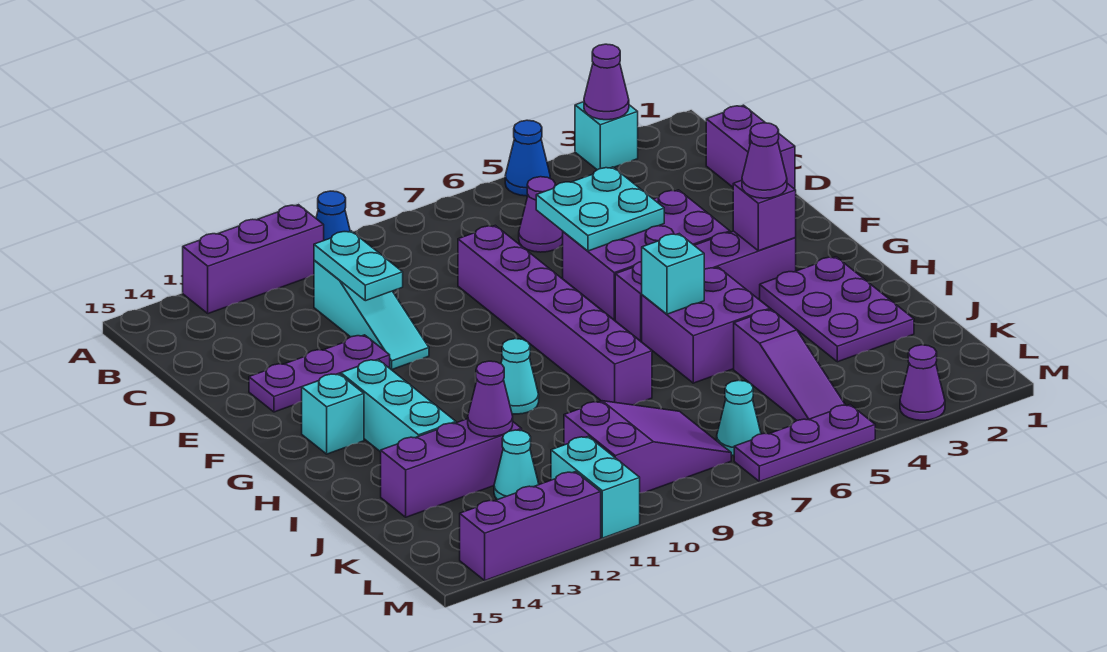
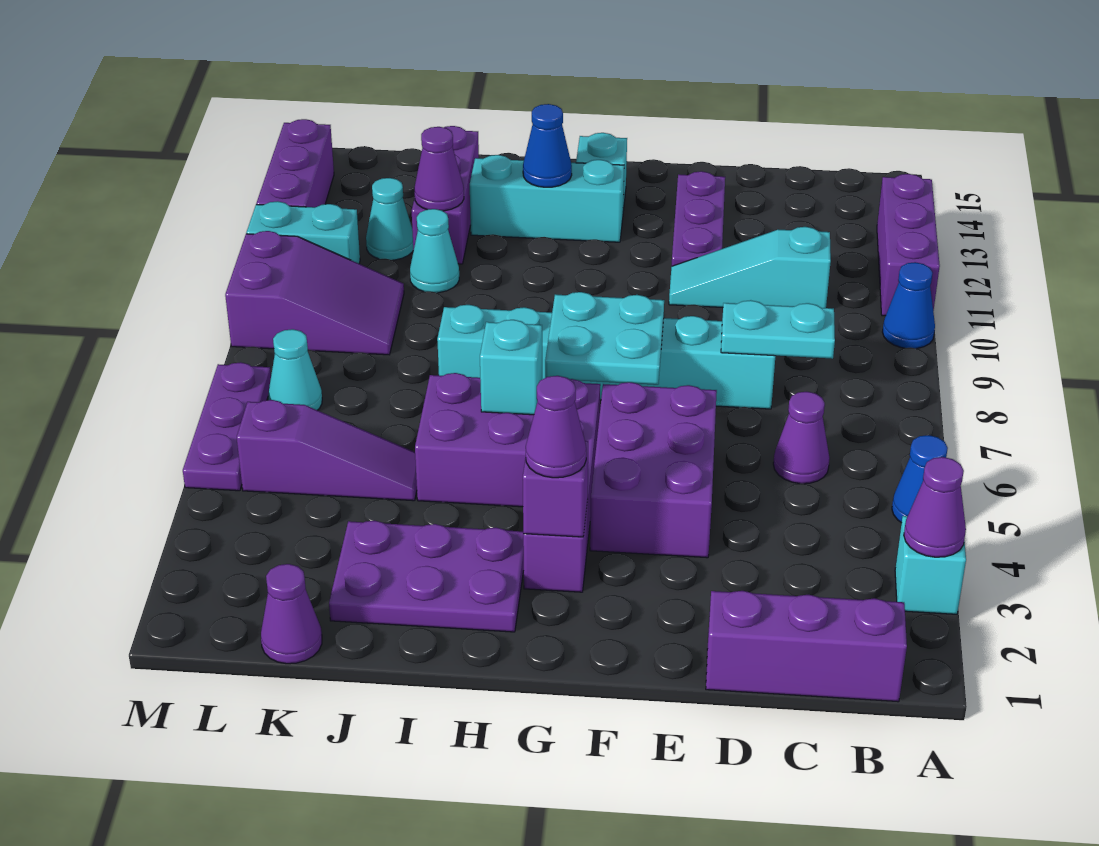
purple brick C1:D1 level 1 -> purple brick B1:D1 level 1
cyan plate C11:D11 level 2 -> cyan plate C8:D8 level 2
cyan plate D5:E6 level 2 -> cyan plate F7:G8 level 2
purple brick D8:I8 level 1 -> cyan brick D8:I8 level 1
cyan cone H10 level 1 -> cyan cone J11 level 1
none -> blue cone H13 level 2
purple slope J5:L5 level 1 top J -> purple slope J5:L5 level 1 top L
purple slope K8:L10 level 1 top 10 -> purple slope K9:M10 level 1 top M
purple cone M3 level 1 -> purple cone K1 level 1

